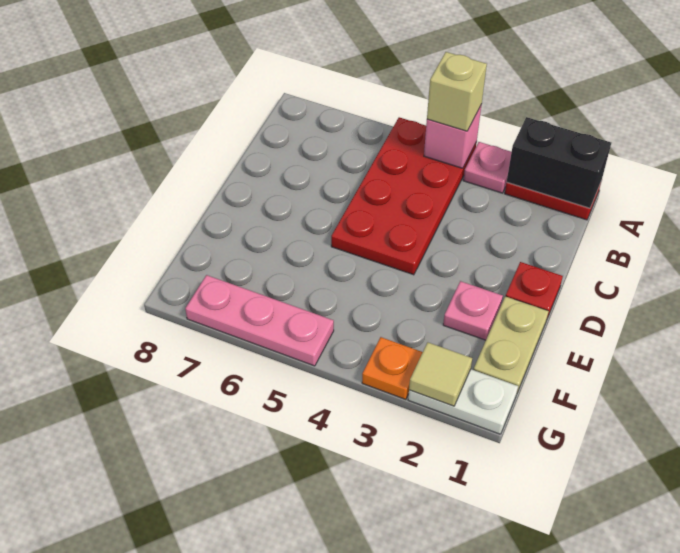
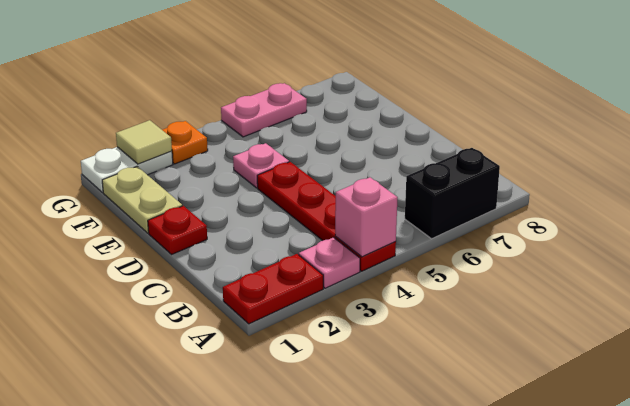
black brick A1:A2 level 2 -> black brick A6:A7 level 1
red plate A4:D5 level 1 -> red plate A4:D4 level 1
tan brick A4 level 3 -> none
pink plate E2 level 1 -> pink plate E4 level 1
pink plate G5:G7 level 1 -> pink plate G5:G6 level 1

